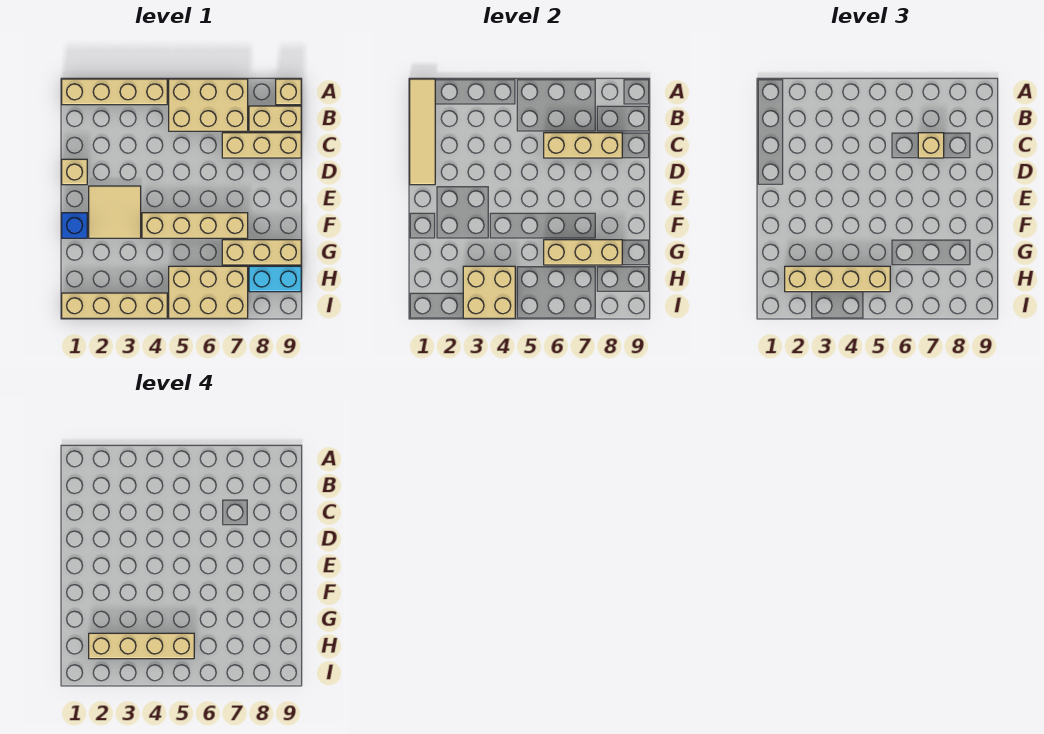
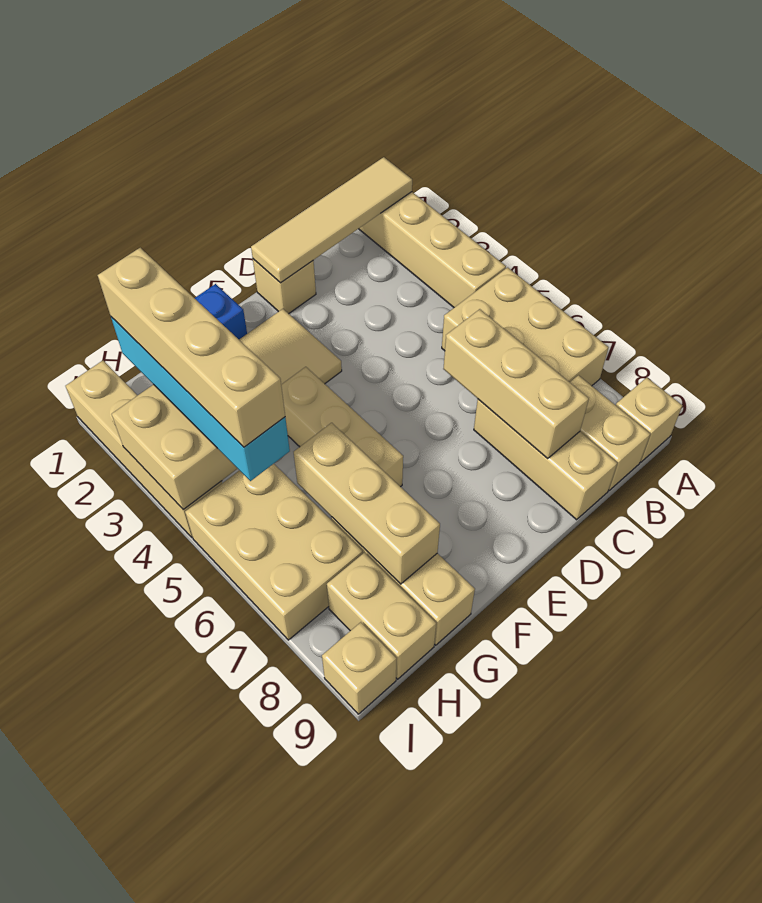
tan brick C7 level 3 -> tan brick I9 level 1
tan brick F4:F7 level 1 -> tan brick F4:F6 level 1
tan brick H2:H5 level 3 -> cyan brick H2:H5 level 3
cyan brick H8:H9 level 1 -> tan brick H8:H9 level 1

